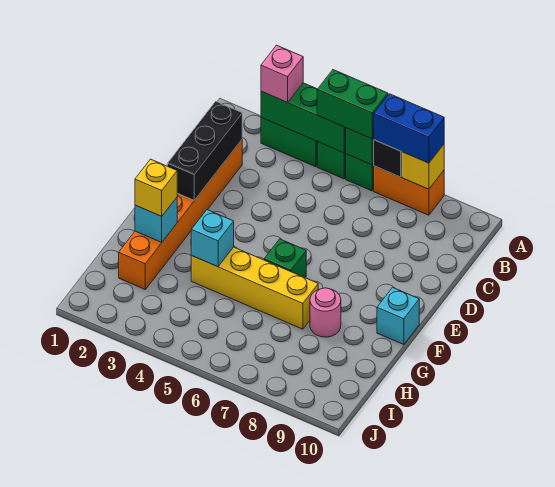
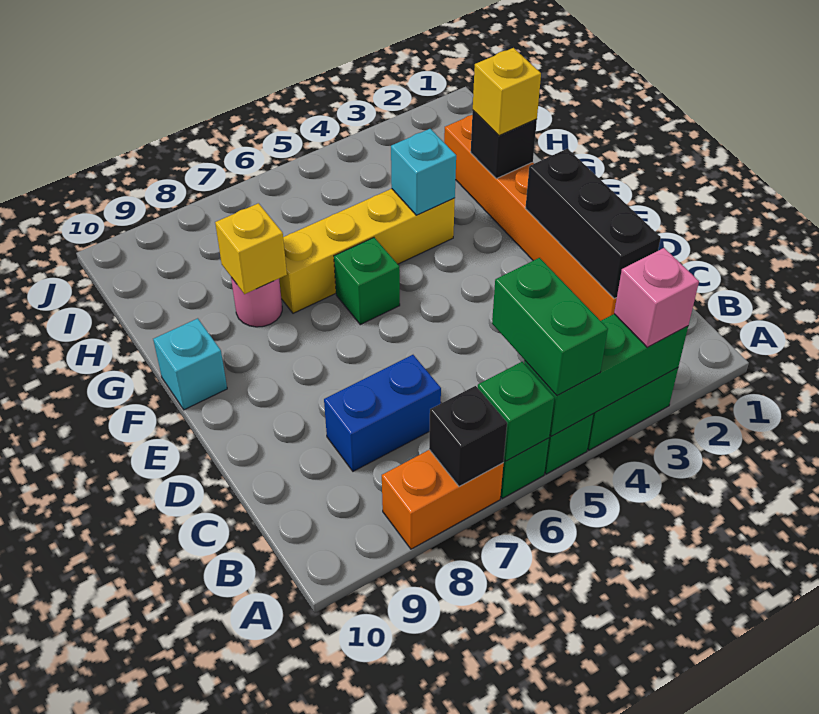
green brick A5:A6 level 3 -> green brick A5:B5 level 3
blue brick A7:A8 level 3 -> blue brick C7:C8 level 1
yellow brick A8 level 2 -> yellow brick G8 level 2
cyan brick G2 level 2 -> black brick G2 level 2

